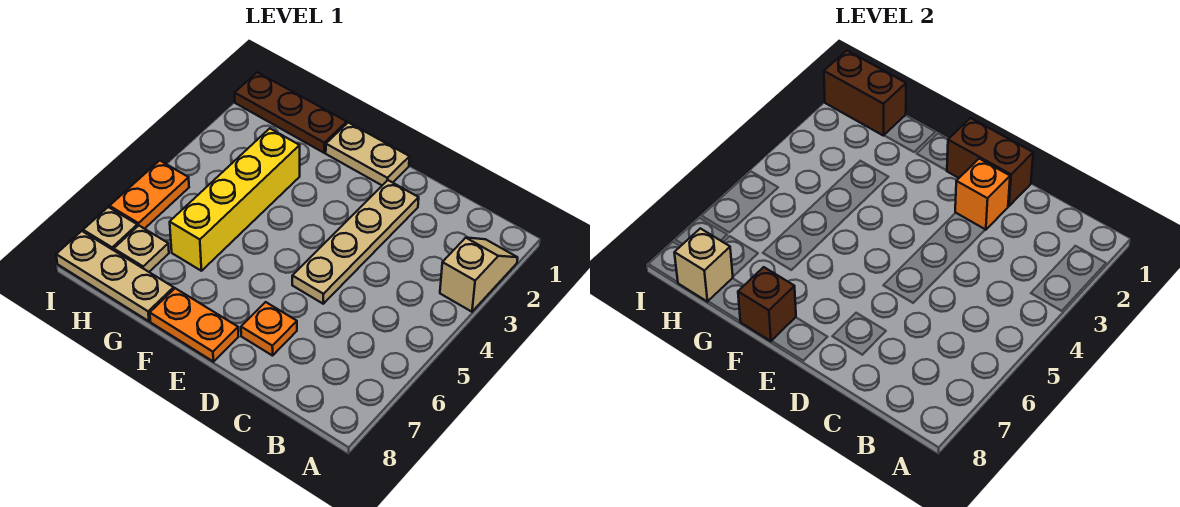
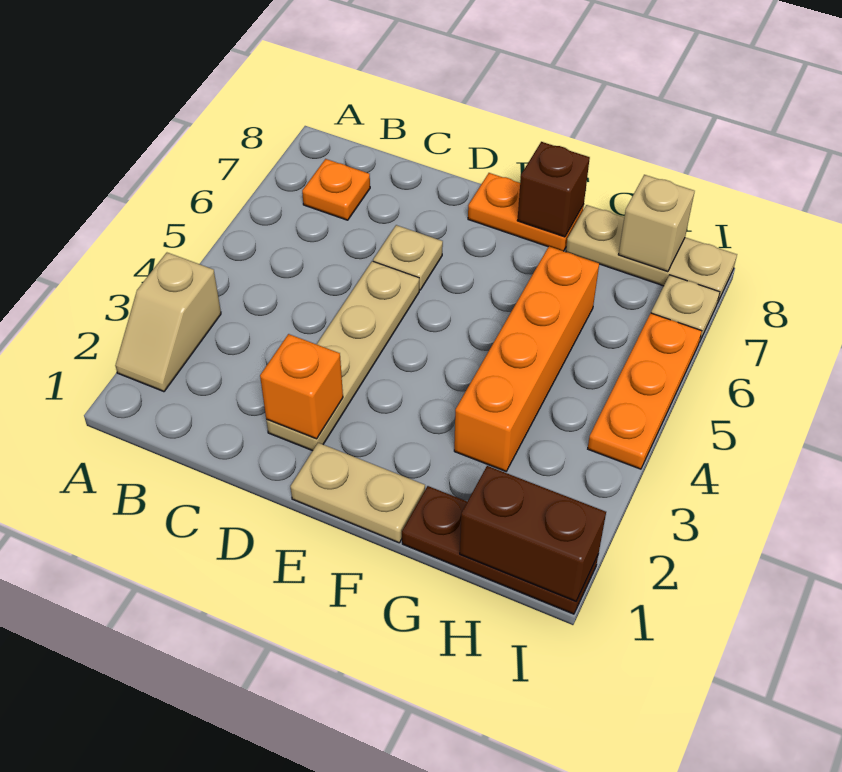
brown brick D1:E1 level 2 -> none
orange plate D7 level 1 -> orange plate B7 level 1
yellow brick G3:G6 level 1 -> orange brick G3:G6 level 1
tan plate H7 level 1 -> tan plate D6 level 1
orange plate I5:I6 level 1 -> orange plate I4:I6 level 1

